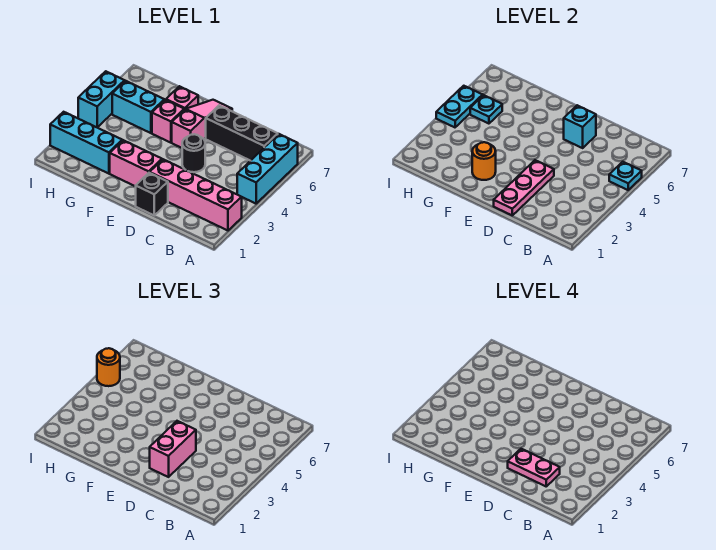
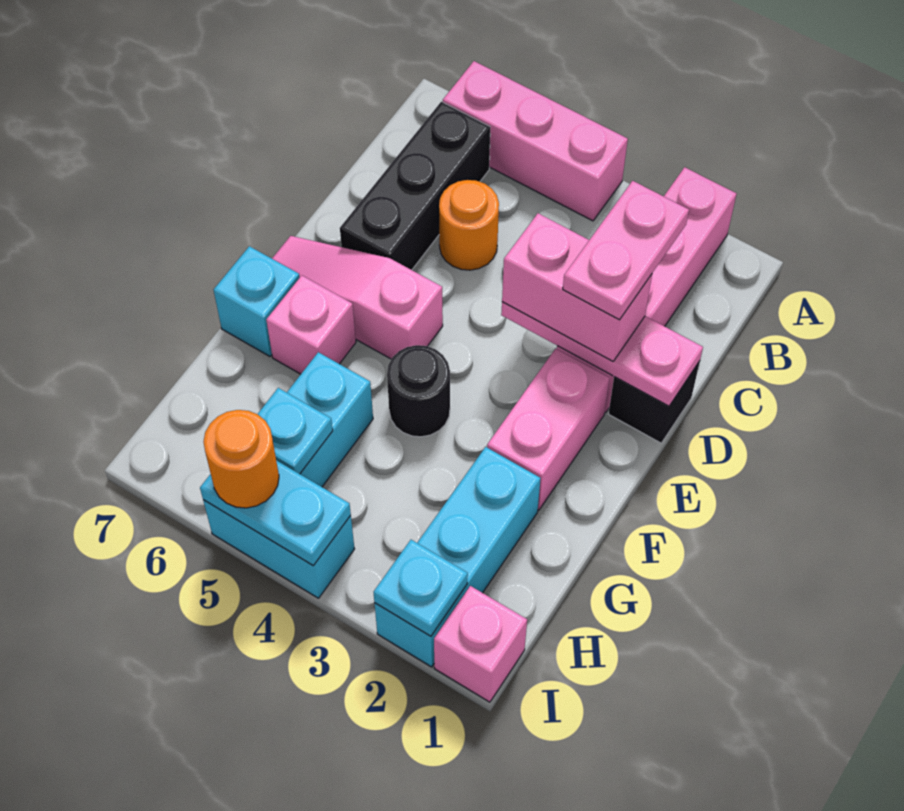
cyan brick A4:A6 level 1 -> pink brick A4:A6 level 1
cyan plate A5 level 2 -> cyan plate I2 level 2
black round brick D4 level 1 -> black round brick F4 level 1
cyan brick D6 level 2 -> cyan brick F7 level 1
orange round brick F2 level 2 -> orange round brick C5 level 1
pink brick F5 level 1 -> pink brick I1 level 1

